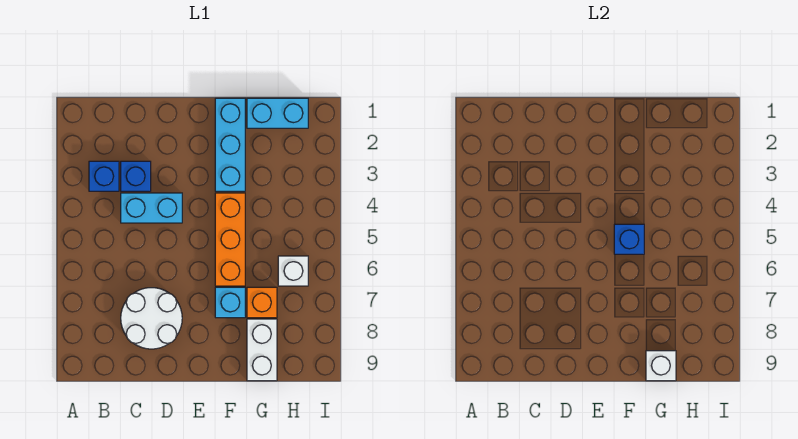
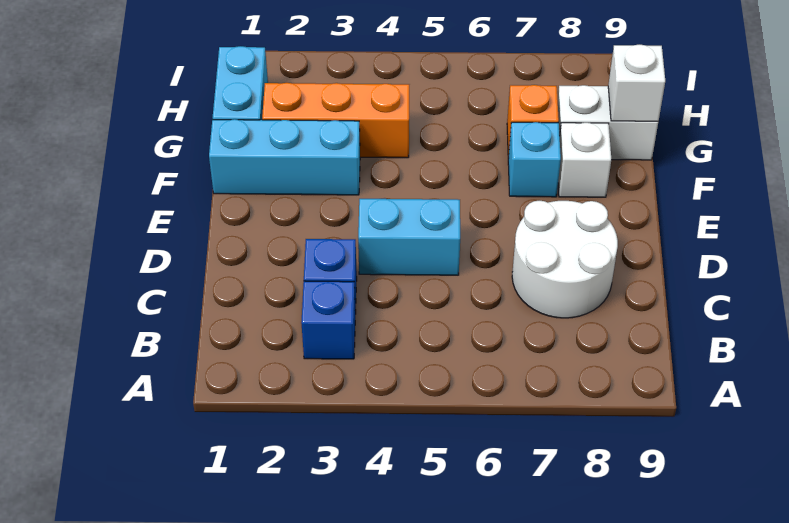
cyan brick C4:D4 level 1 -> cyan brick D4:D5 level 1
orange brick F4:F6 level 1 -> orange brick G2:G4 level 1
blue brick F5 level 2 -> none
white brick H6 level 1 -> white brick F8 level 1

